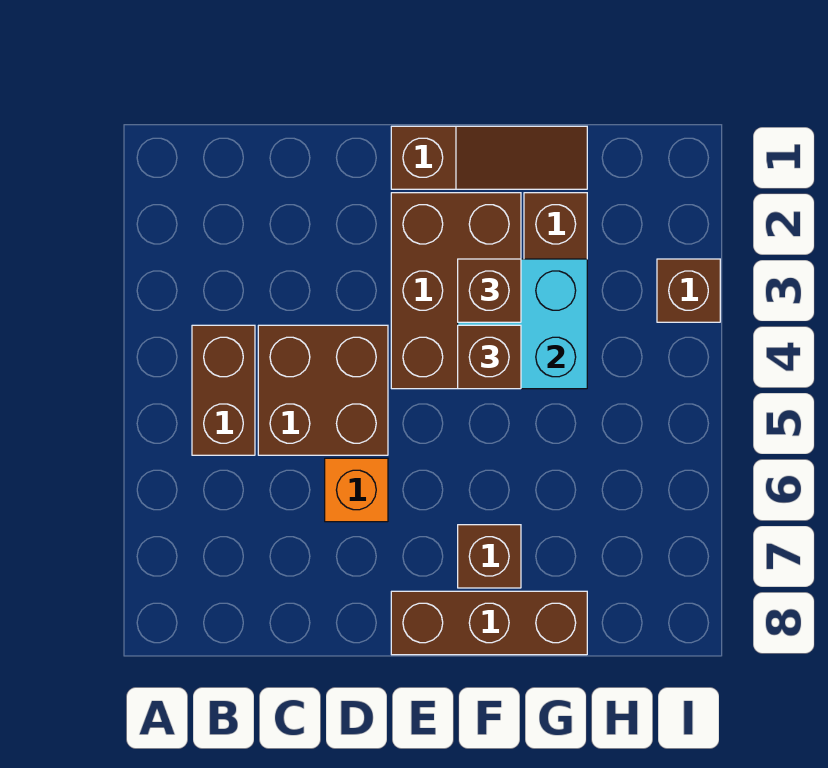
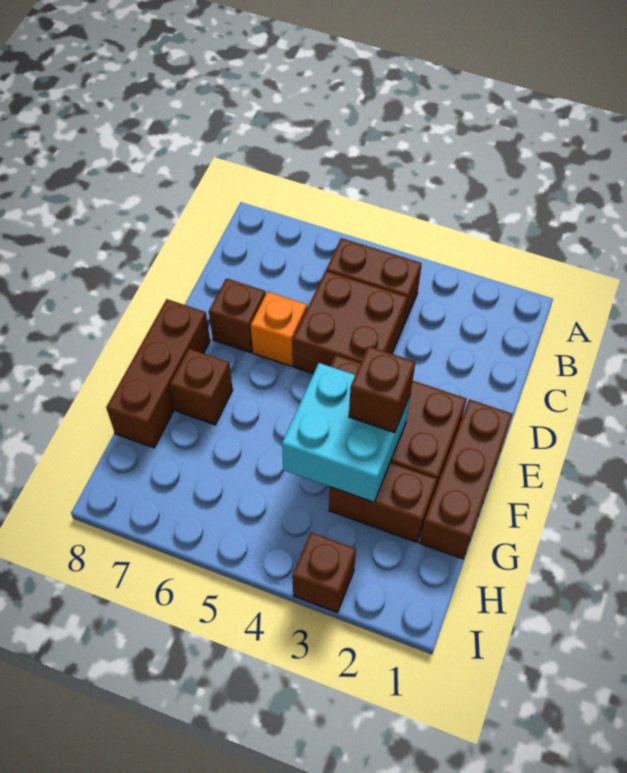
brown slope E1:G1 level 1 top E -> brown brick E1:G1 level 1
brown brick F4 level 3 -> brown brick D7 level 1

